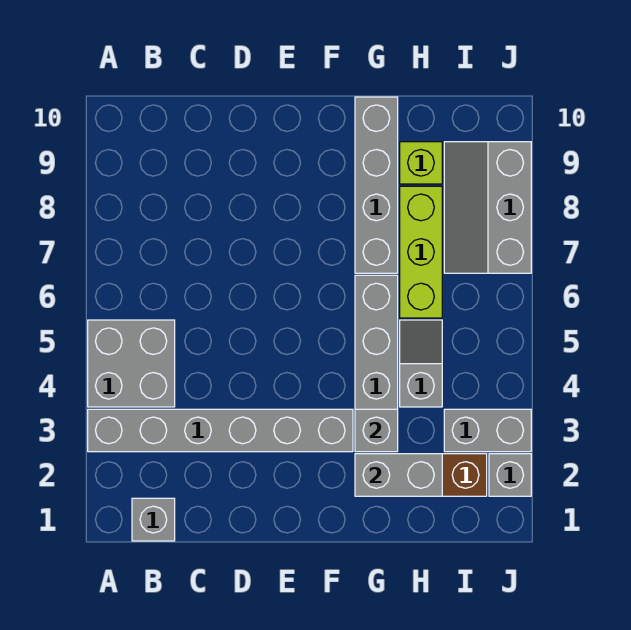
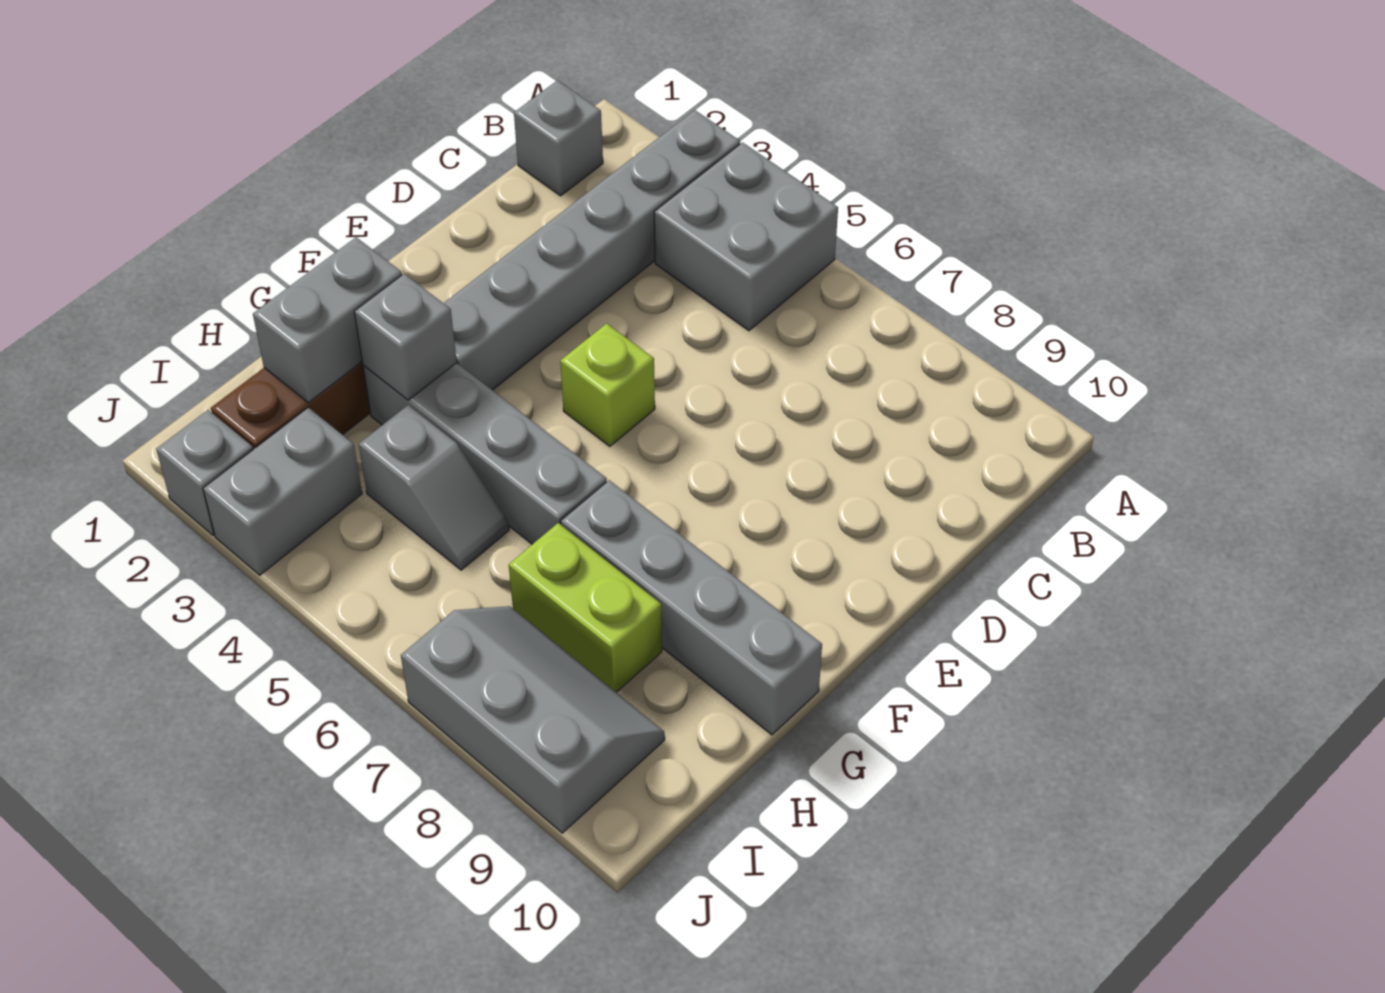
lime brick H6:H8 level 1 -> lime brick H7:H8 level 1
lime brick H9 level 1 -> lime brick E5 level 1

